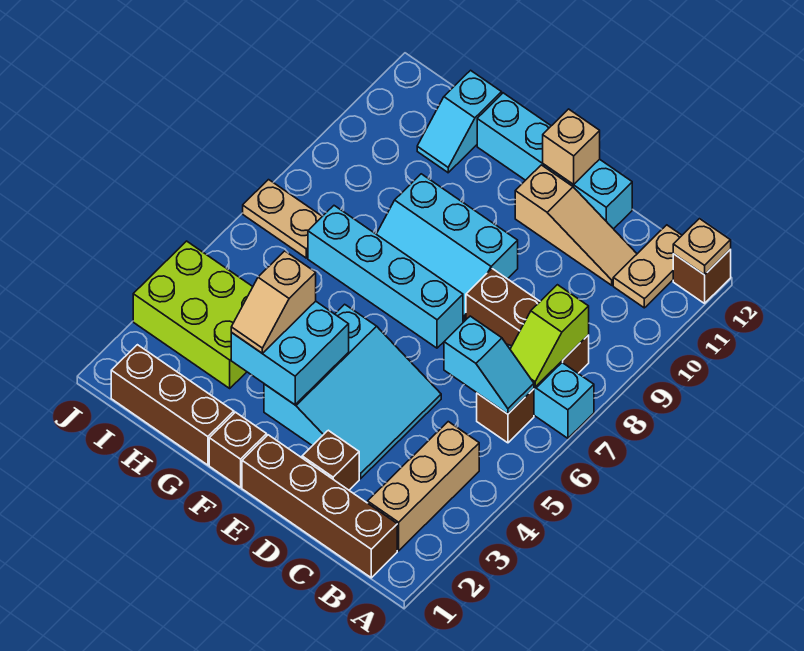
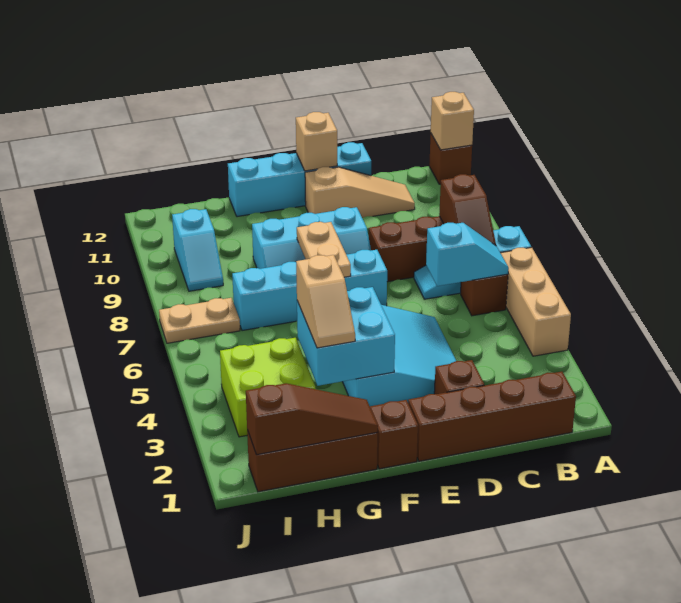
tan plate A12 level 2 -> tan brick A12 level 2
tan brick B2:B4 level 1 -> tan brick A4:A6 level 1
lime slope B7:B8 level 2 top 8 -> brown slope B7:B8 level 2 top 8
tan plate B11:B12 level 1 -> tan plate F7:F8 level 2
none -> brown slope G1:I1 level 2 top I
lime brick H3:J4 level 1 -> lime brick H3:I4 level 1
cyan slope H11:H12 level 1 top 12 -> cyan slope I9:I10 level 1 top 10

